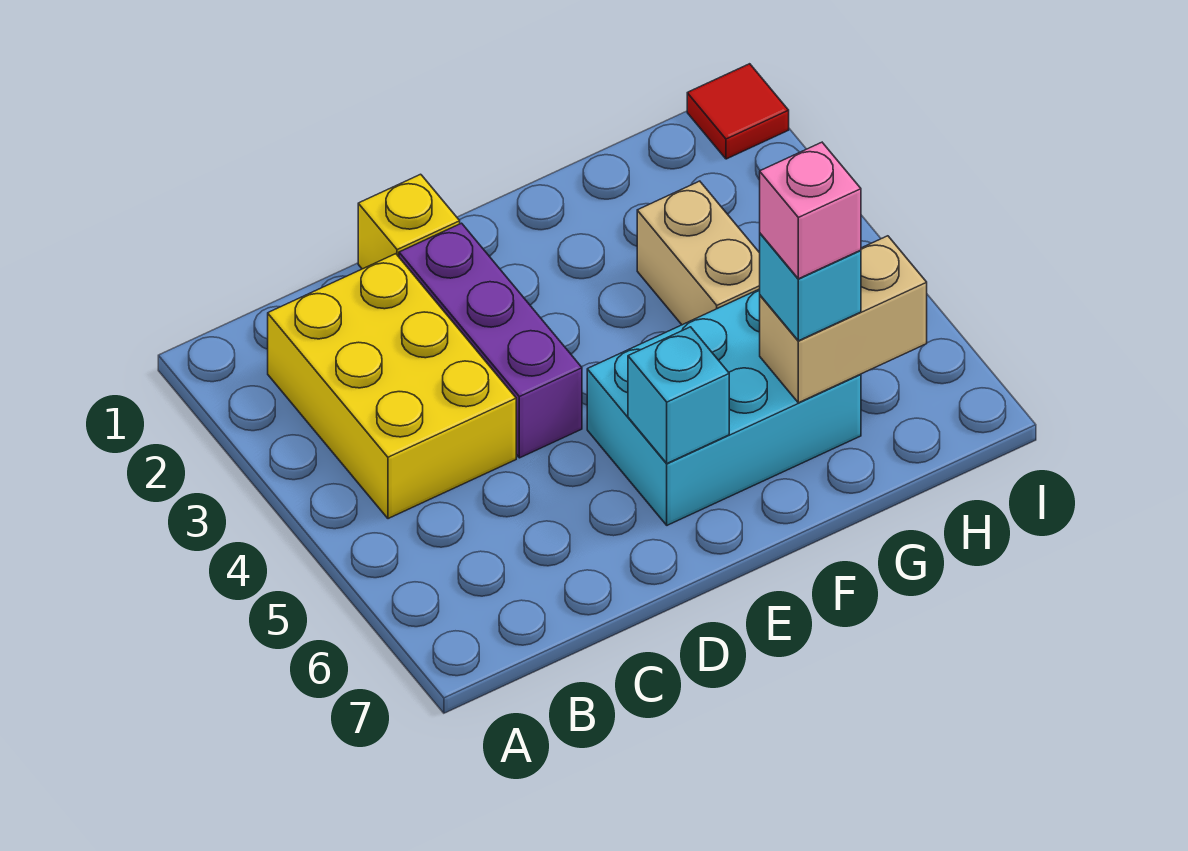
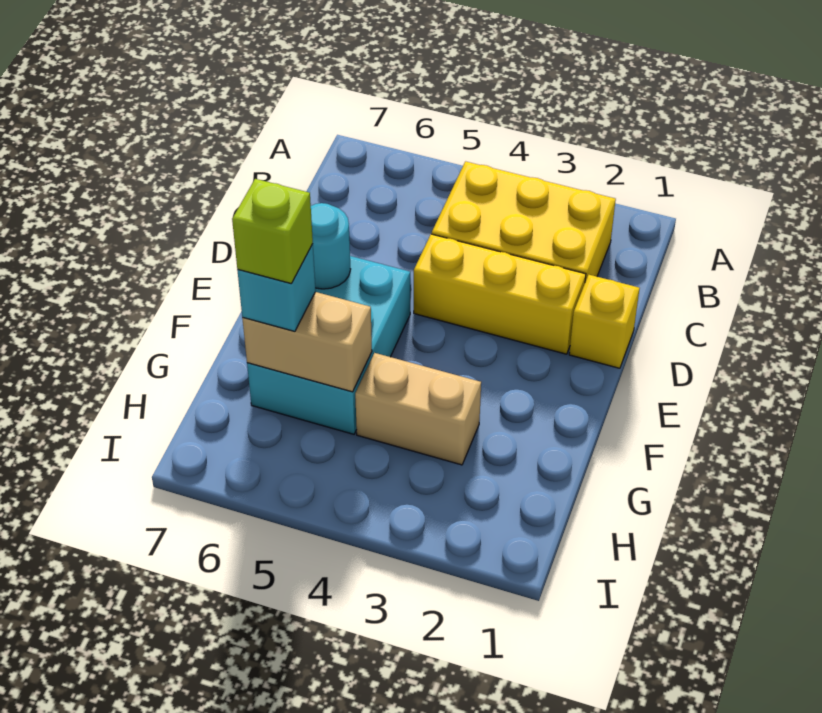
purple brick D2:D4 level 1 -> yellow brick D2:D4 level 1
cyan brick E6 level 2 -> cyan round brick E6 level 2
tan brick G6:H6 level 2 -> tan brick G5:G6 level 2
pink brick G6 level 4 -> lime brick G6 level 4
red tile I1 level 1 -> none

